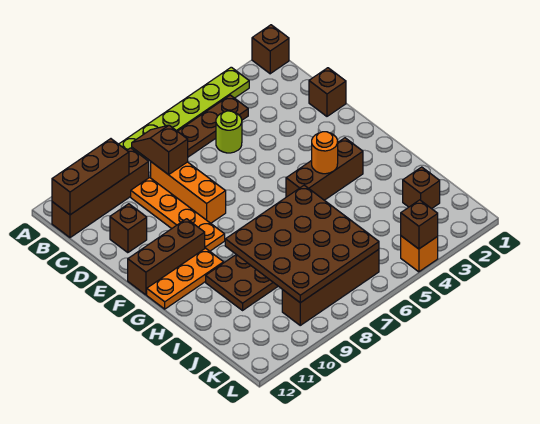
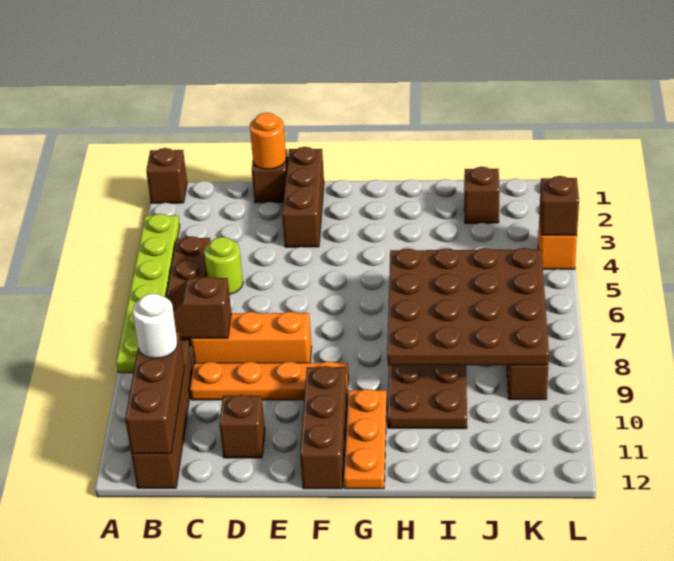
none -> white round brick B10 level 3
brown brick G3:G5 level 1 -> brown brick E1:E3 level 1
orange round brick G4 level 2 -> orange round brick D1 level 2

